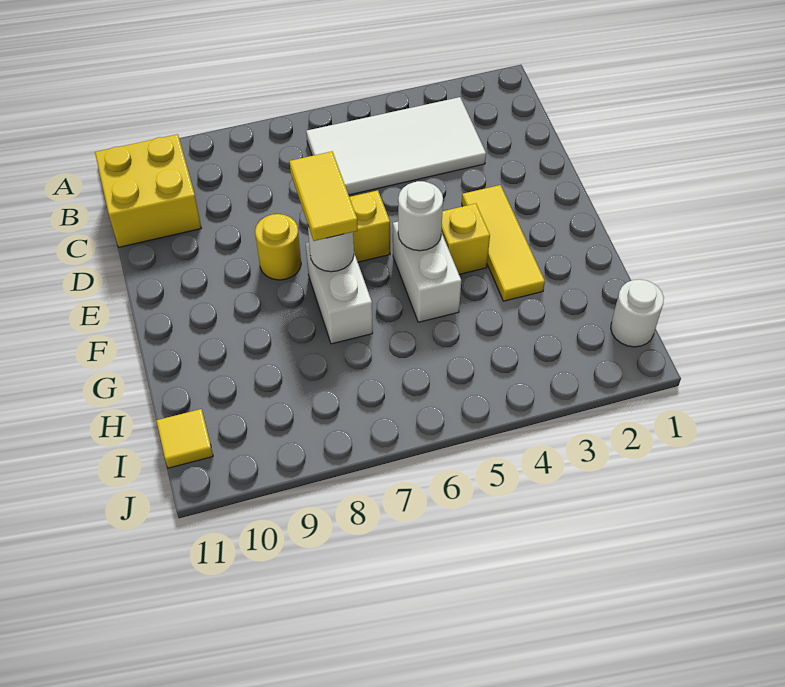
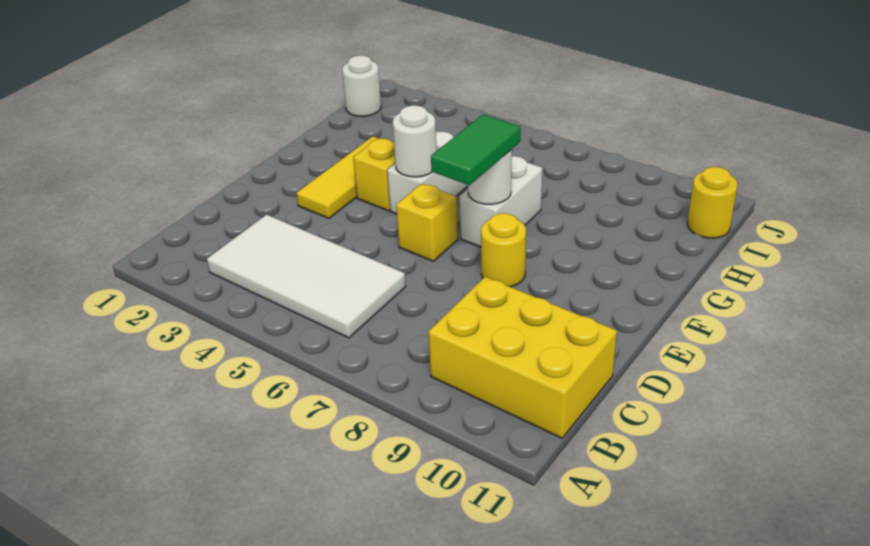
yellow brick B10:C11 level 1 -> yellow brick B9:C11 level 1
yellow tile E7:F7 level 3 -> green tile E7:F7 level 3
yellow tile I11 level 1 -> yellow round brick I11 level 1

